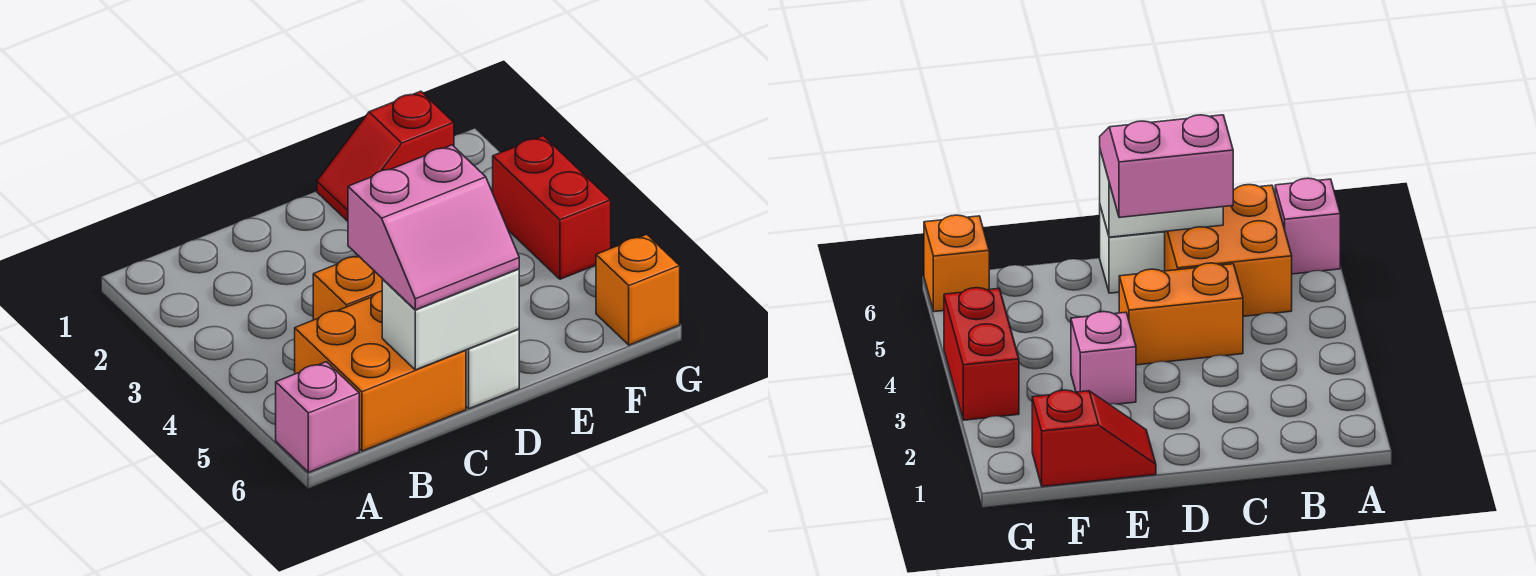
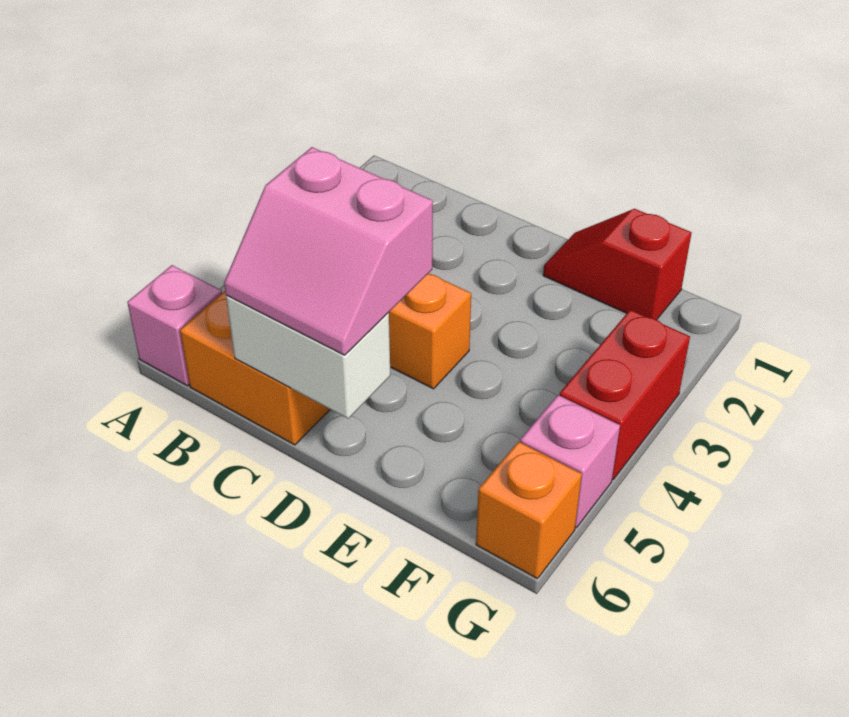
white brick D6 level 1 -> none
pink brick E3 level 1 -> pink brick G5 level 1

